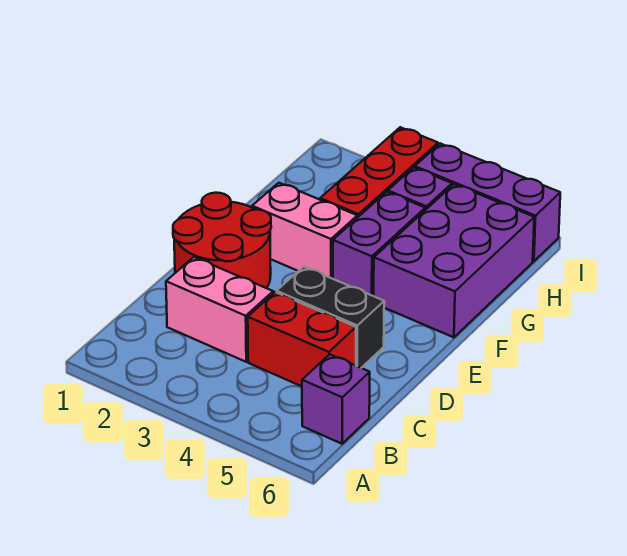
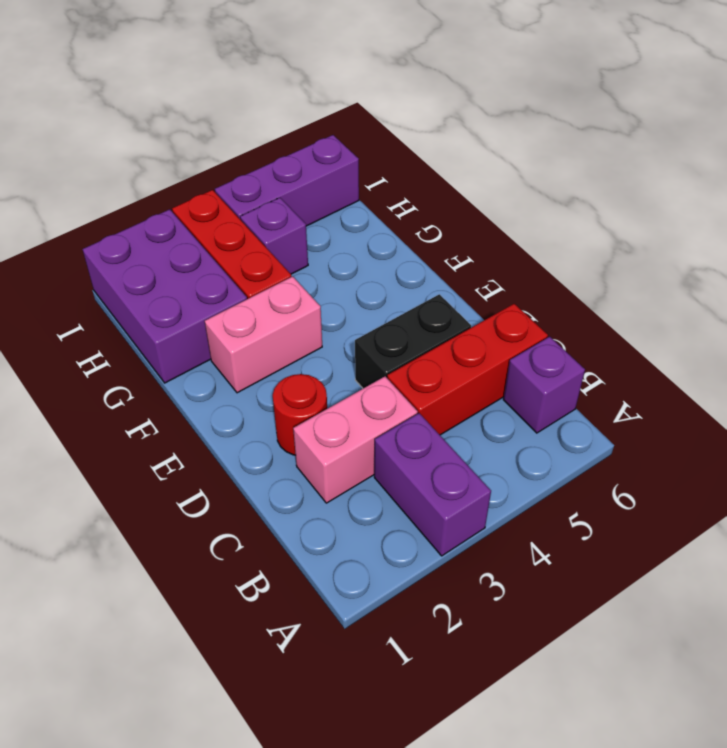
red brick C4:C5 level 1 -> red brick C4:C6 level 1
red round brick D1:E2 level 1 -> red round brick D2 level 1
purple brick F4:G4 level 1 -> purple brick A3:B3 level 1
purple brick F5:H6 level 1 -> purple brick G1:I2 level 1

